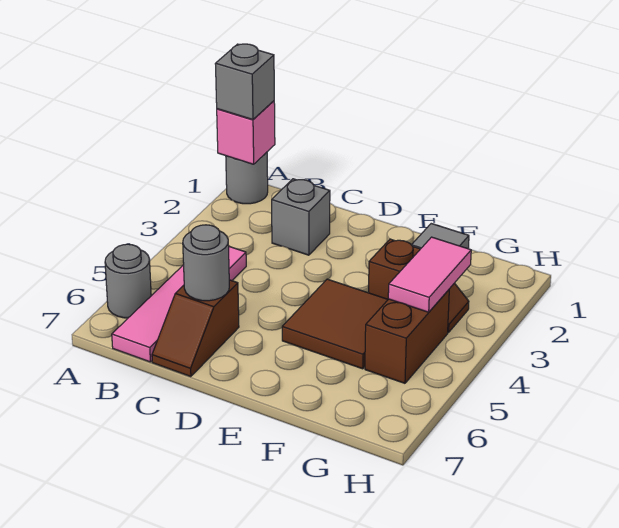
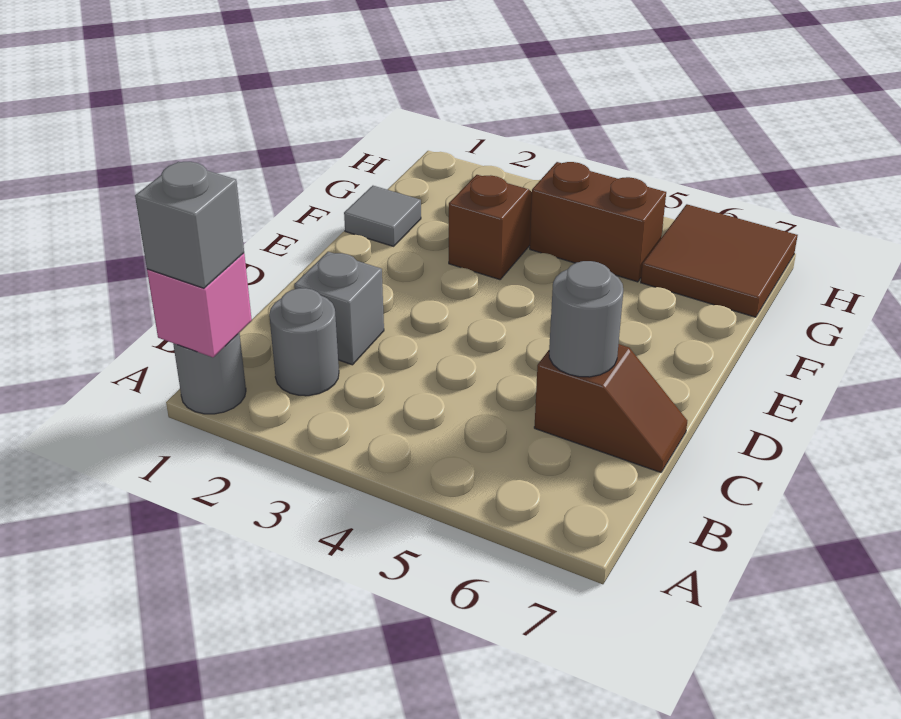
grey round brick A6 level 1 -> grey round brick B2 level 1
pink tile B4:B7 level 1 -> none
brown tile E4:F5 level 1 -> brown tile G6:H7 level 1
pink tile G3:G4 level 2 -> none

